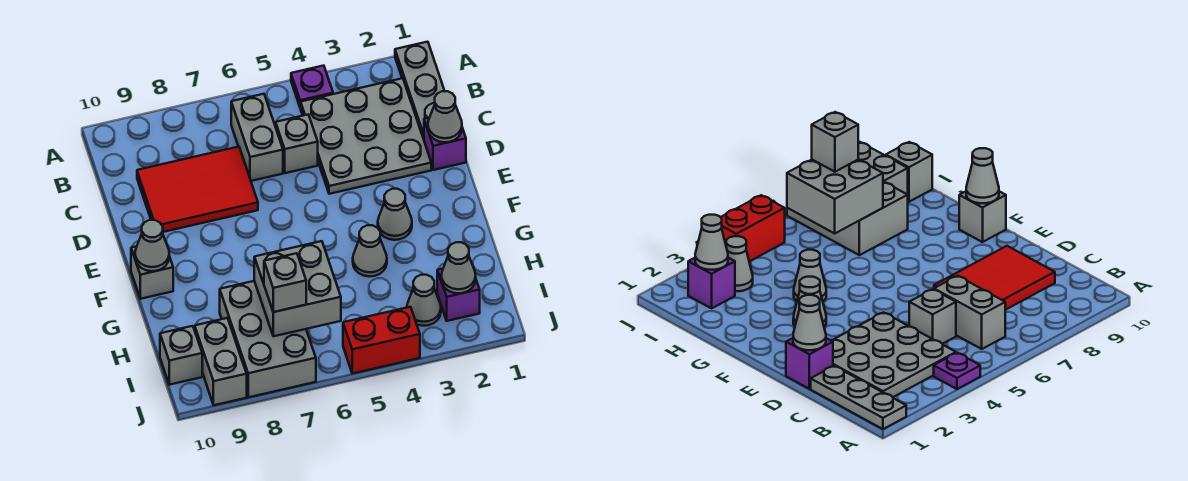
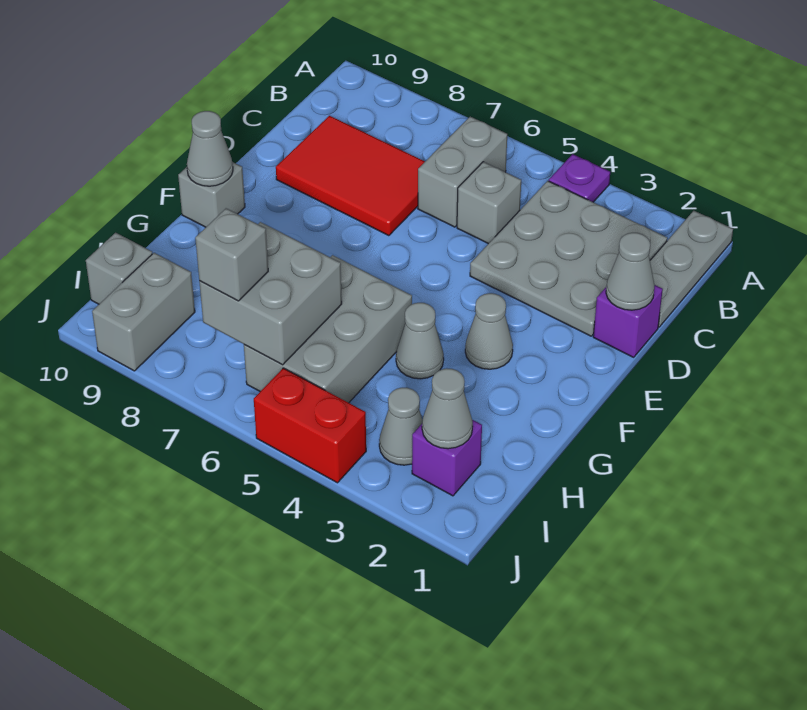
grey brick H7:J8 level 1 -> grey brick G5:I6 level 1

